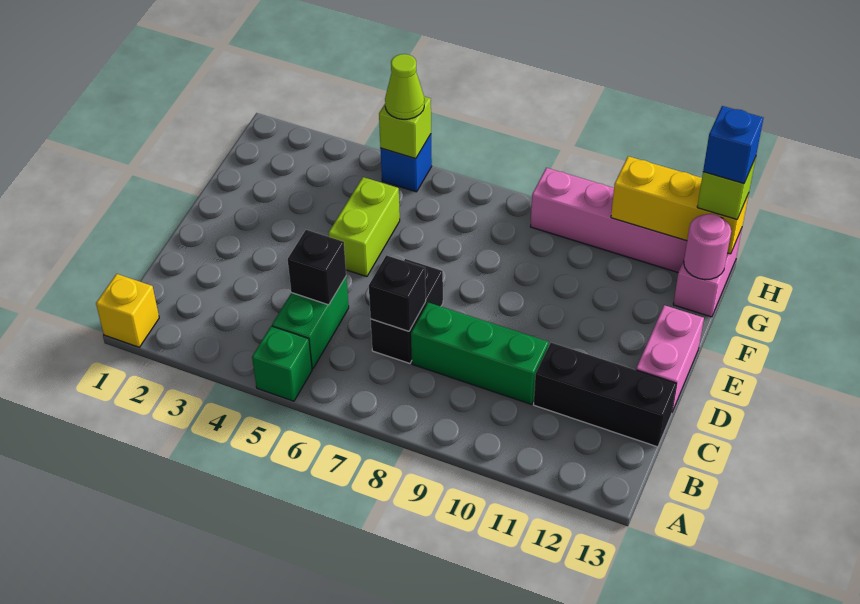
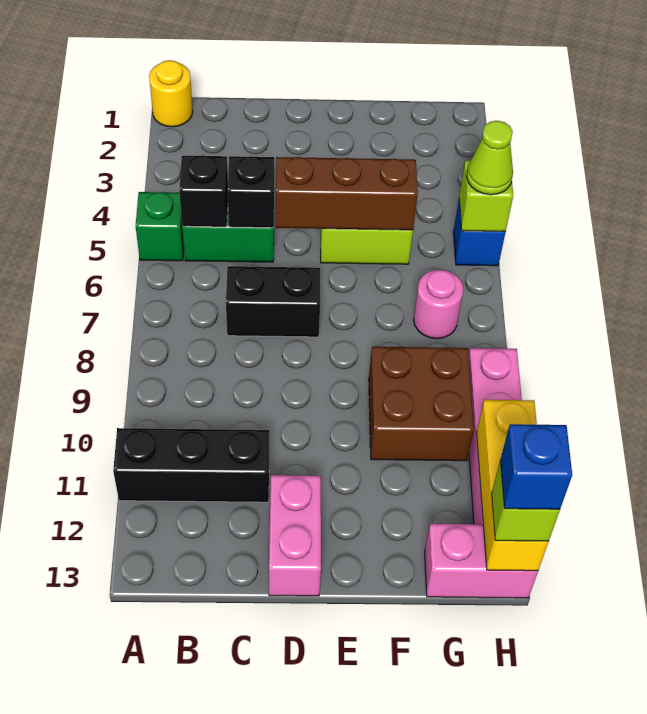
yellow brick A1 level 1 -> yellow round brick A1 level 1
black brick C7 level 2 -> black brick B5 level 2
green brick C8:C10 level 1 -> none
black brick C11:C13 level 1 -> black brick A11:C11 level 1
none -> brown brick D5:F5 level 2
pink brick D13:E13 level 1 -> pink brick D12:D13 level 1
none -> brown brick F9:G10 level 1
pink round brick G13 level 2 -> pink round brick G7 level 1

